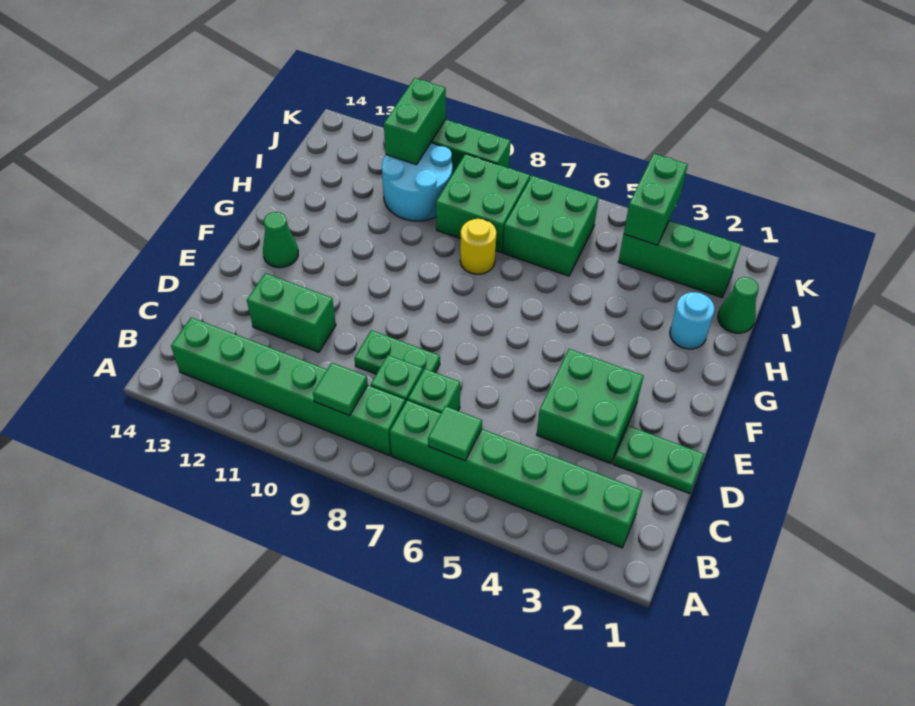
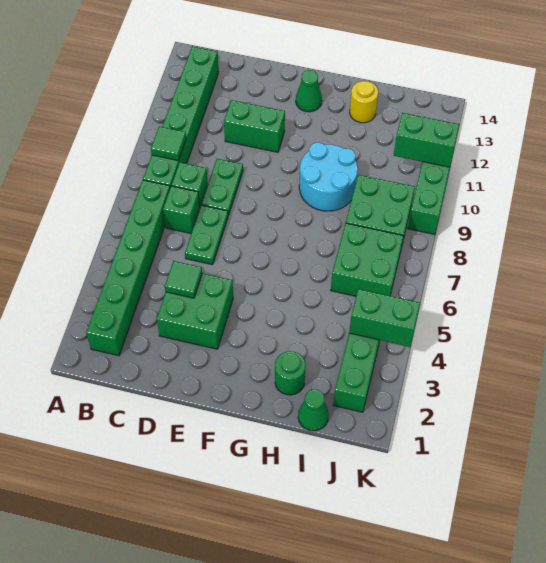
green tile B6 level 2 -> green tile D4 level 2
green plate D1:D2 level 1 -> green plate D6:D7 level 1
green brick D11:D12 level 1 -> green brick D11:E11 level 1
cyan round brick H2 level 1 -> green round brick H2 level 1
yellow round brick H8 level 1 -> yellow round brick H13 level 1
cyan round brick I10:J11 level 1 -> cyan round brick G9:H10 level 1

